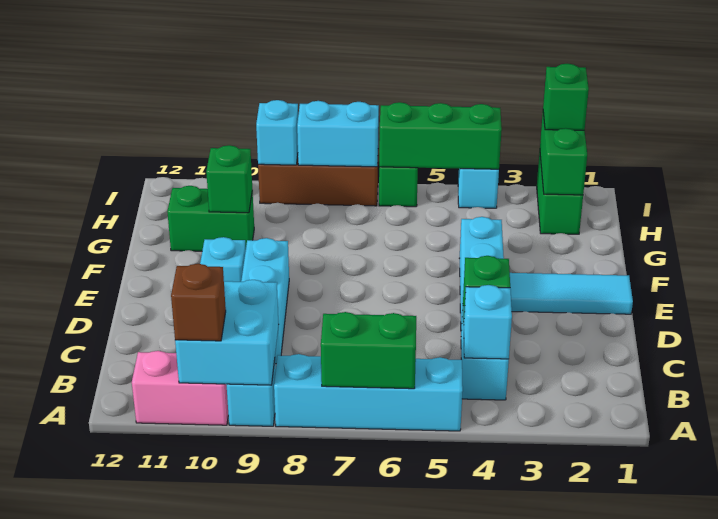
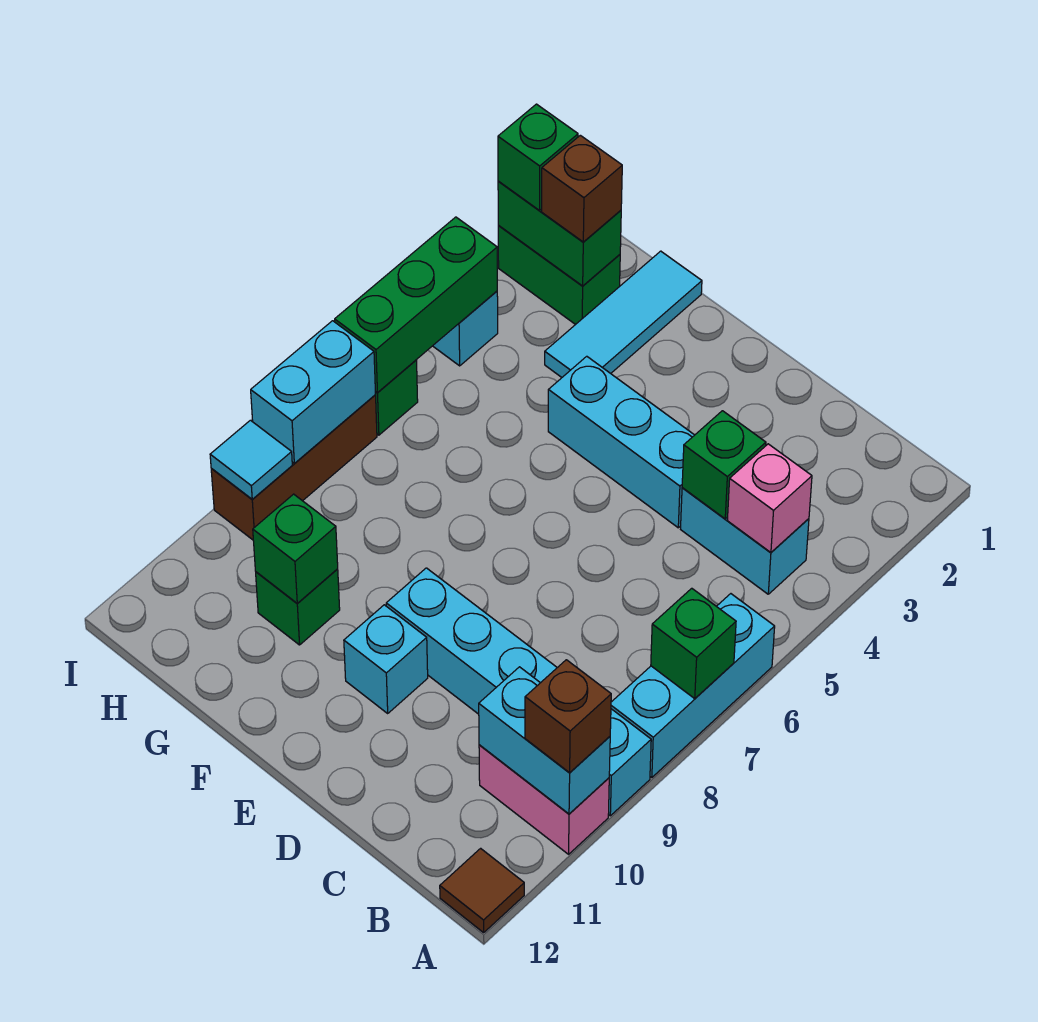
cyan brick A5:A8 level 1 -> cyan brick A6:A8 level 1
green brick A6:A7 level 2 -> green brick A7 level 2
cyan brick A9:B10 level 2 -> cyan brick A10:B10 level 2
pink brick A10:A11 level 1 -> pink brick A10:B10 level 1
none -> brown tile A12 level 1
cyan brick B4 level 2 -> pink brick B4 level 2
cyan tile E1:E3 level 1 -> cyan tile G1:G3 level 1
green brick G10:G11 level 1 -> green brick G10 level 1
none -> brown brick H2 level 3
cyan brick I9 level 2 -> cyan tile I9 level 2

